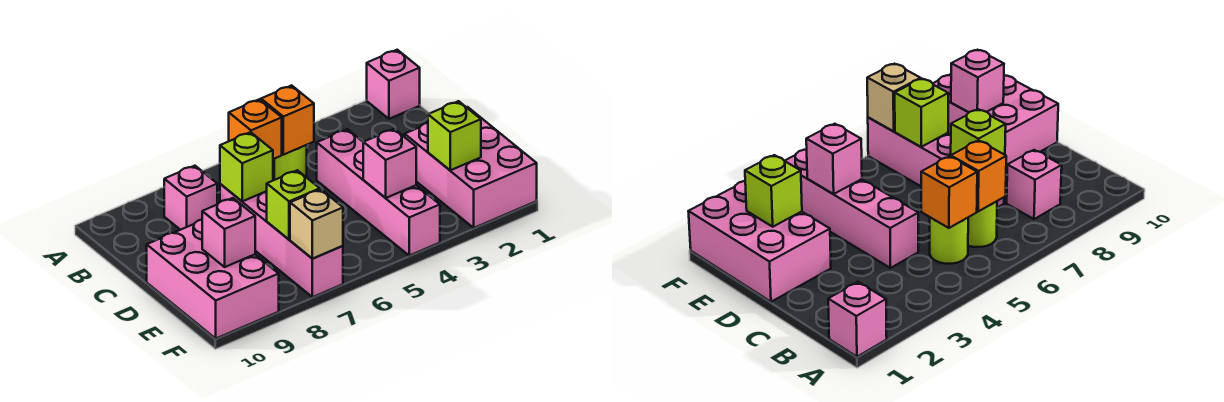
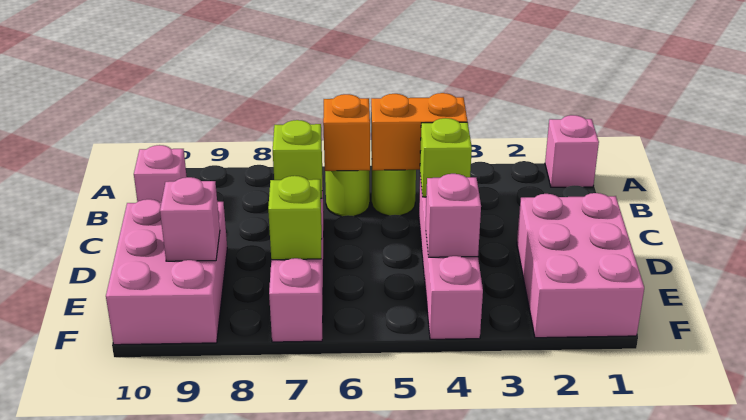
orange brick B5 level 2 -> orange brick B4:B5 level 2
pink brick B8 level 1 -> pink brick B10 level 1
lime brick E2 level 2 -> lime brick C4 level 2
tan brick F7 level 2 -> none

